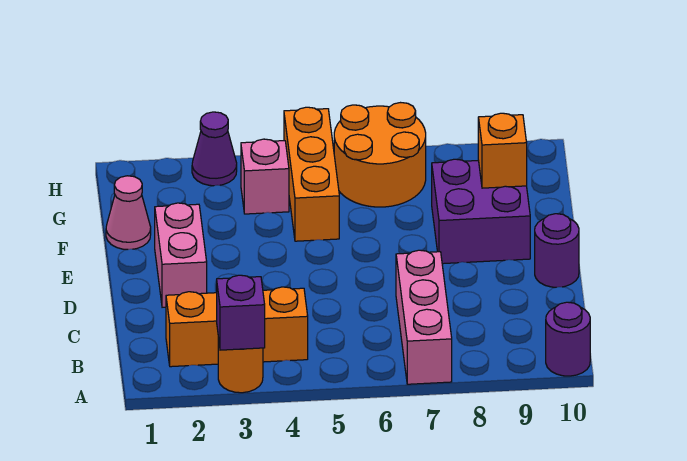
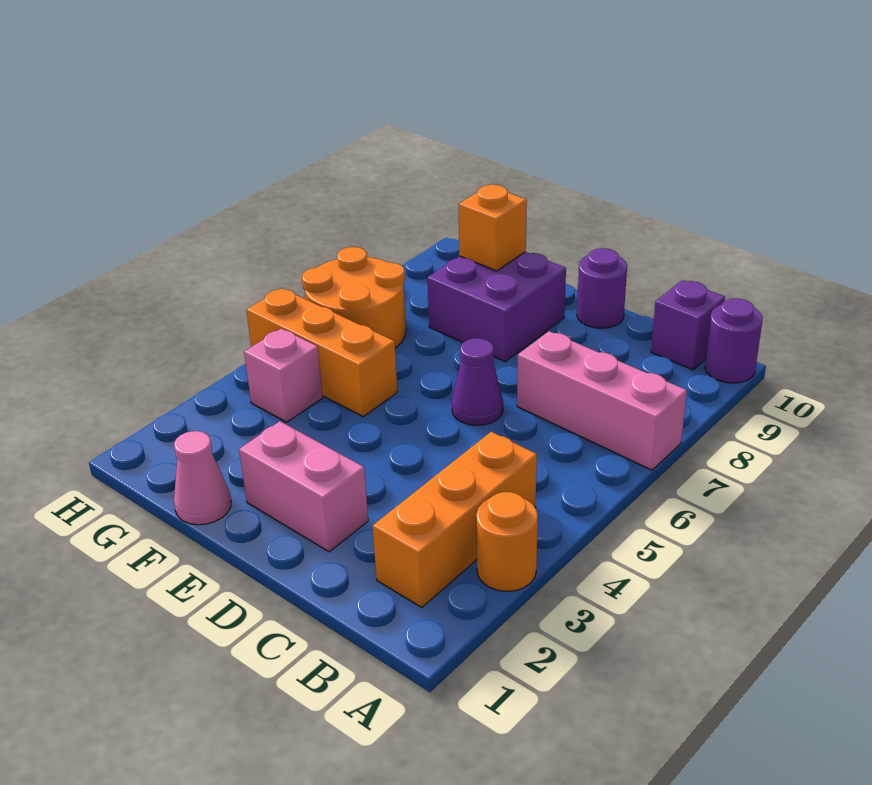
purple brick A3 level 2 -> purple brick B10 level 1
purple cone H3 level 1 -> purple cone D6 level 1

